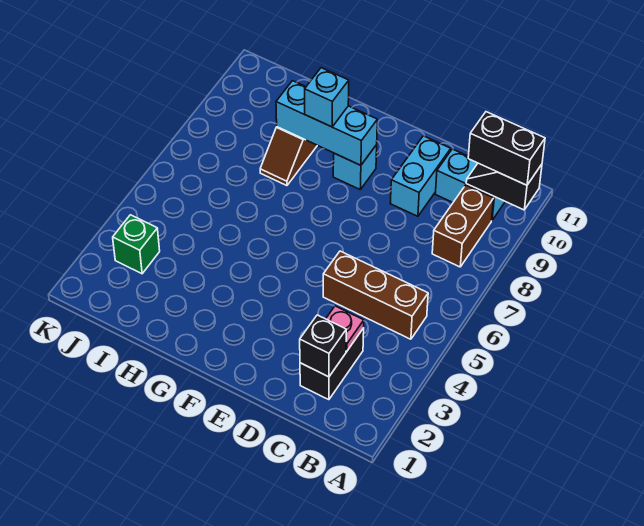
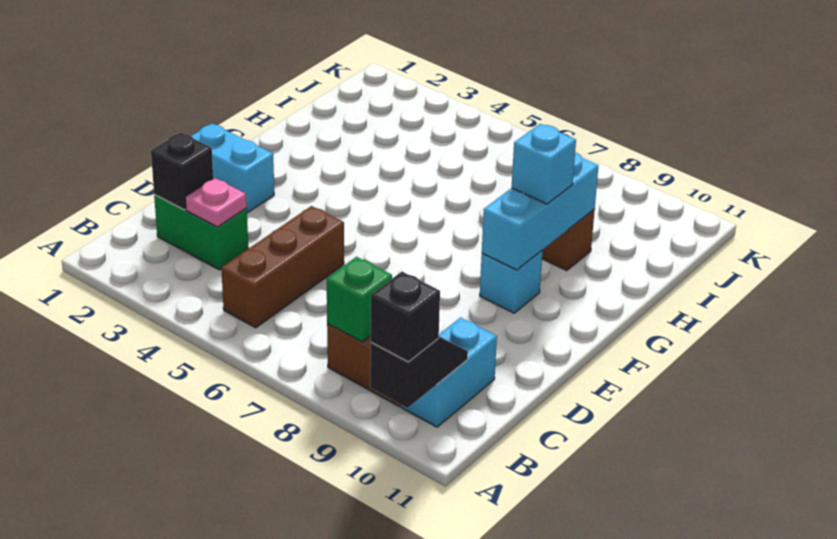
black brick A10:B10 level 3 -> black brick A10 level 3
black brick C2:C3 level 1 -> green brick C2:C3 level 1
cyan brick D9:D10 level 1 -> cyan brick E1:E2 level 1
green brick J3 level 1 -> green brick B8 level 2

